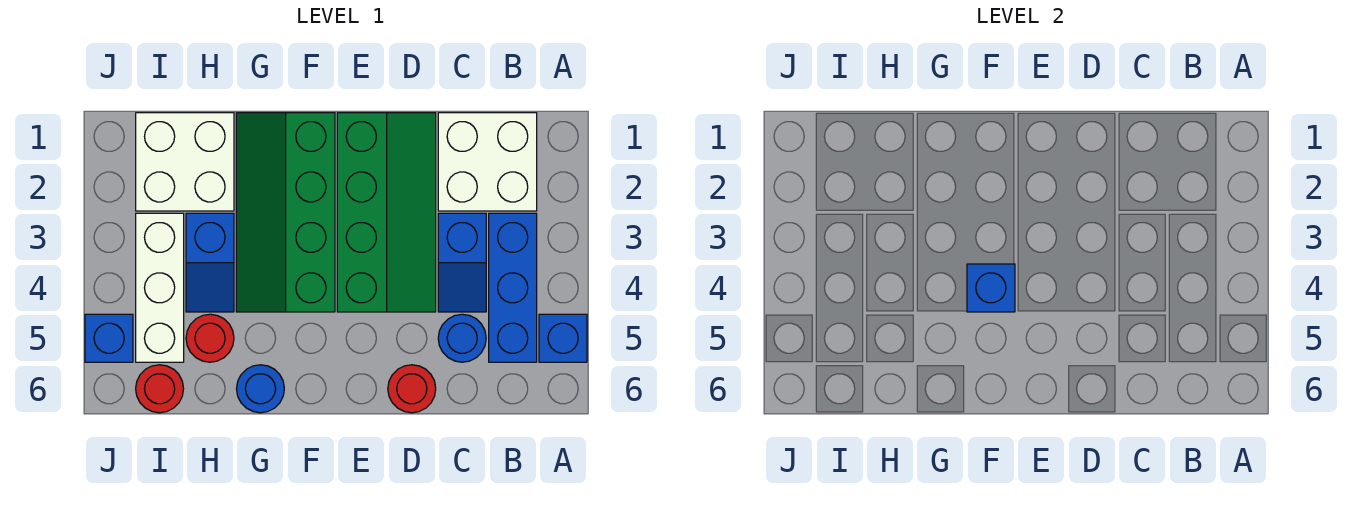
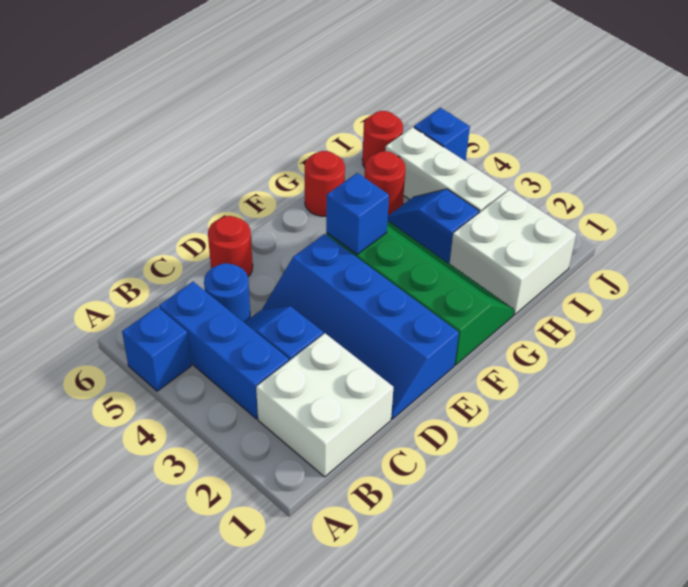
green slope D1:E4 level 1 top E -> blue slope D1:E4 level 1 top E
blue round brick G6 level 1 -> red round brick G6 level 1

